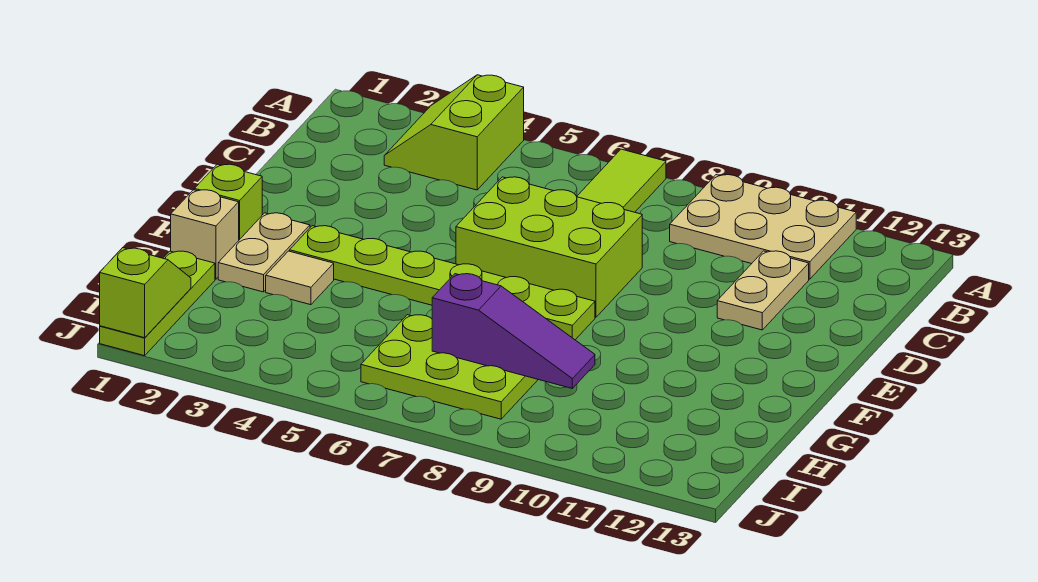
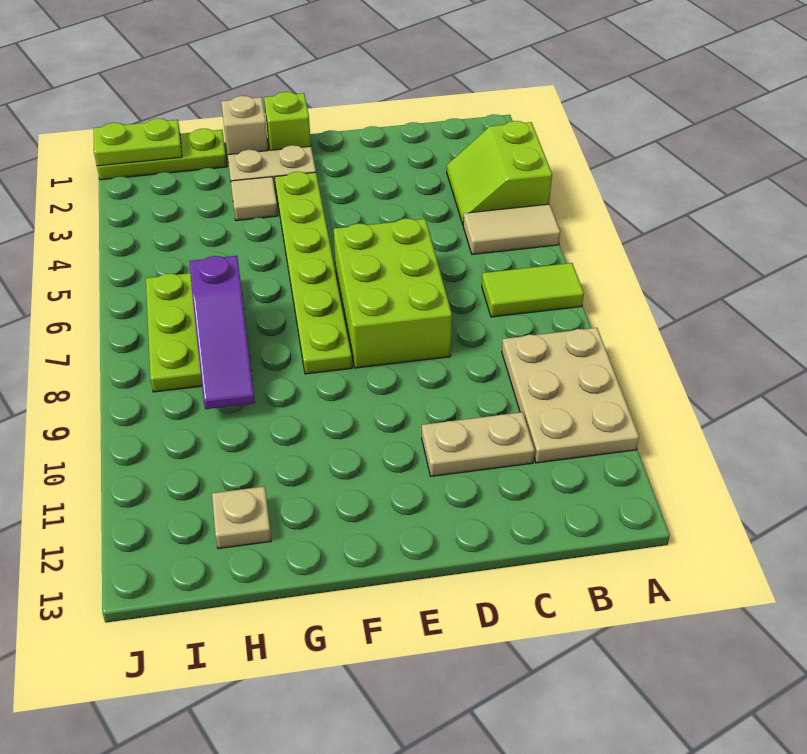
lime slope A3:B4 level 1 top 4 -> lime slope A3:B4 level 1 top A
none -> tan tile A5:B5 level 1
none -> tan plate H12 level 1
lime slope I1:J1 level 2 top J -> lime plate I1:J1 level 2

